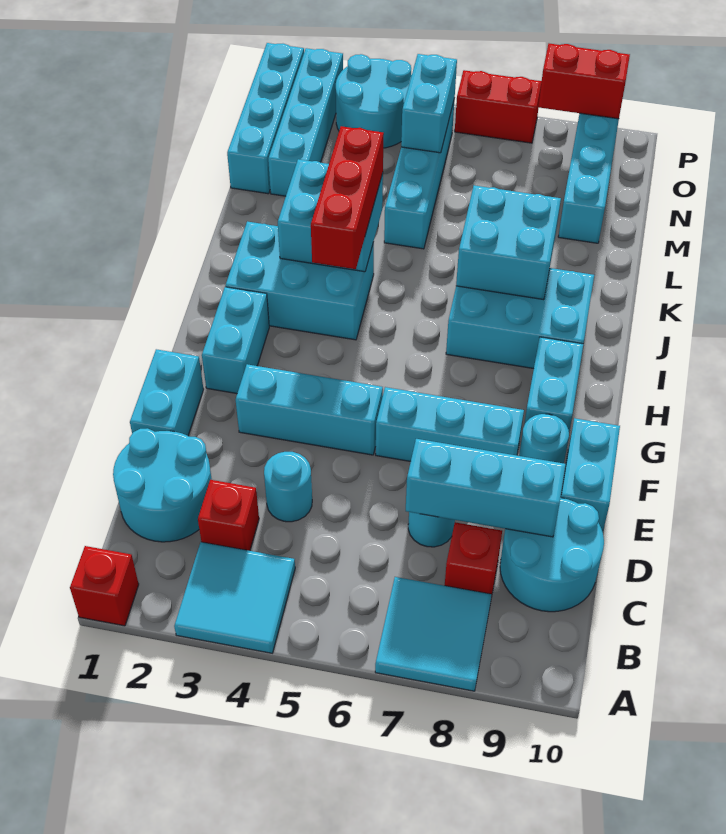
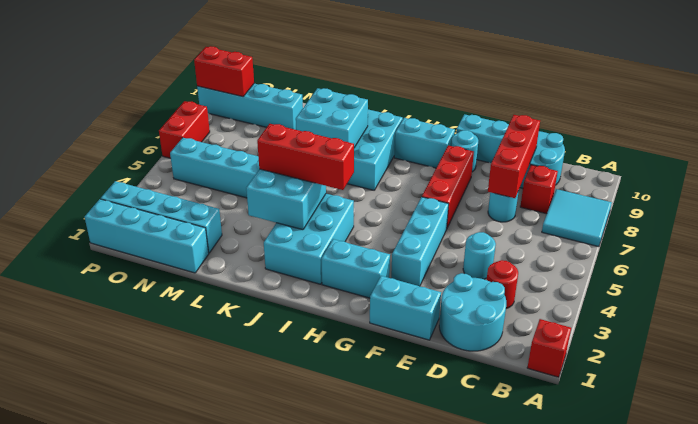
cyan tile A3:B4 level 1 -> none
red brick C3 level 1 -> red round brick C3 level 1
cyan brick D7:D9 level 2 -> red brick D7:D9 level 2
cyan brick F6:F8 level 1 -> red brick F6:F8 level 1
cyan brick N5:O5 level 2 -> none
cyan round brick O3:P4 level 1 -> none
red brick P8:P9 level 2 -> red brick O9:P9 level 2

